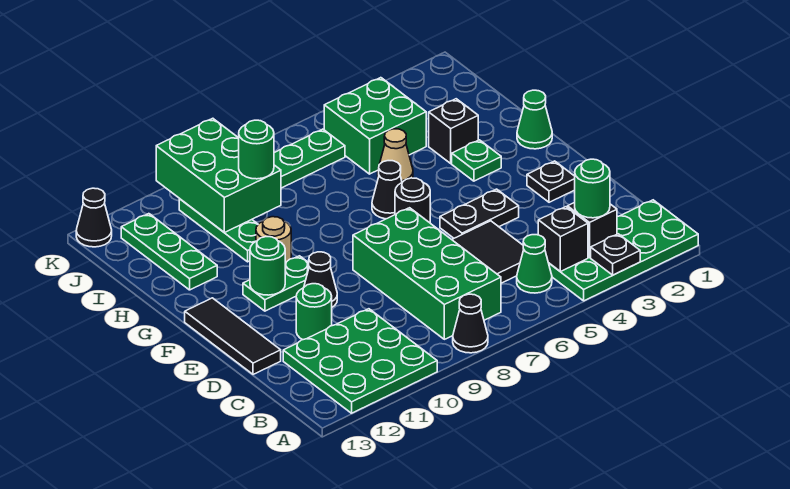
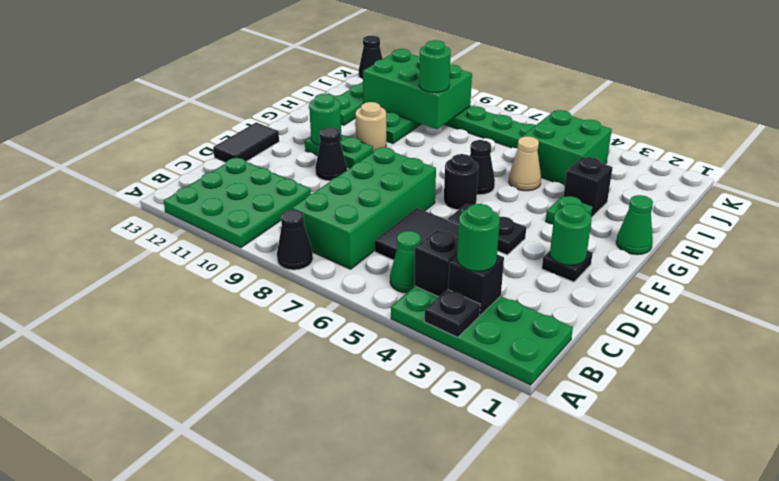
green round brick D11 level 1 -> green round brick E2 level 2
black tile D13:F13 level 1 -> black tile D13:E13 level 1
green brick I9:K10 level 2 -> green brick I9:J11 level 2

